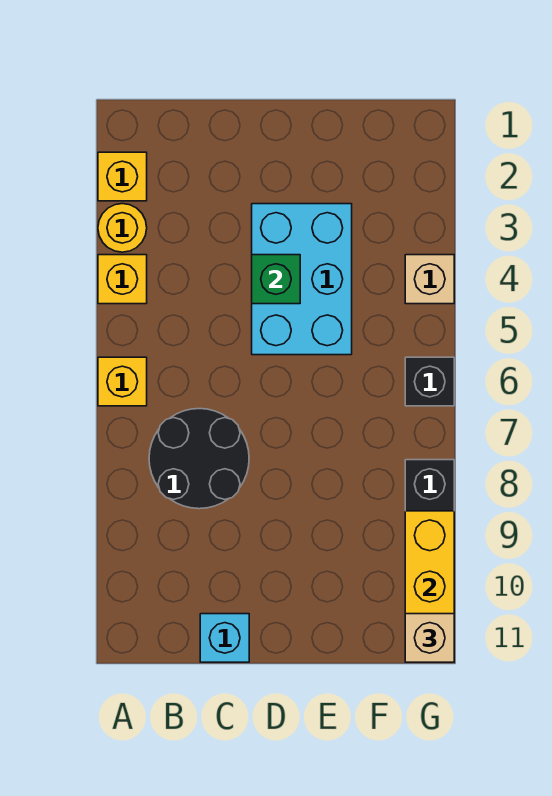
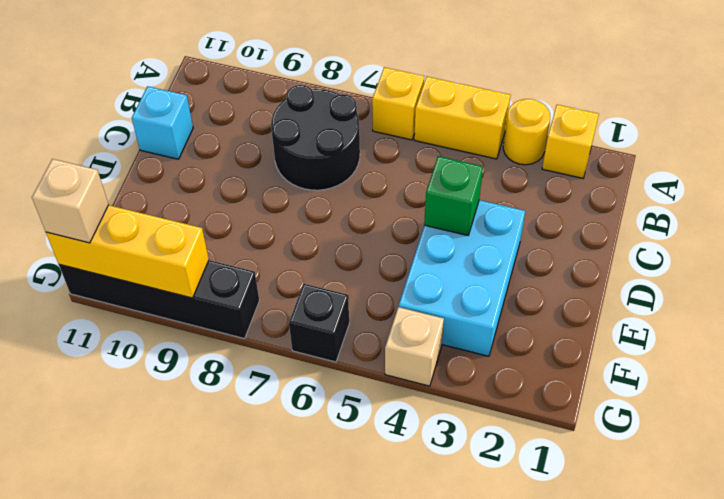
yellow brick A4 level 1 -> yellow brick A4:A5 level 1
cyan brick D3:E5 level 1 -> cyan brick D3:F4 level 1

